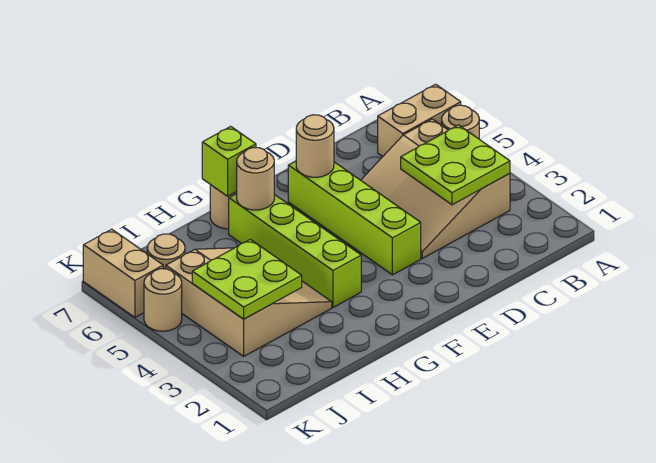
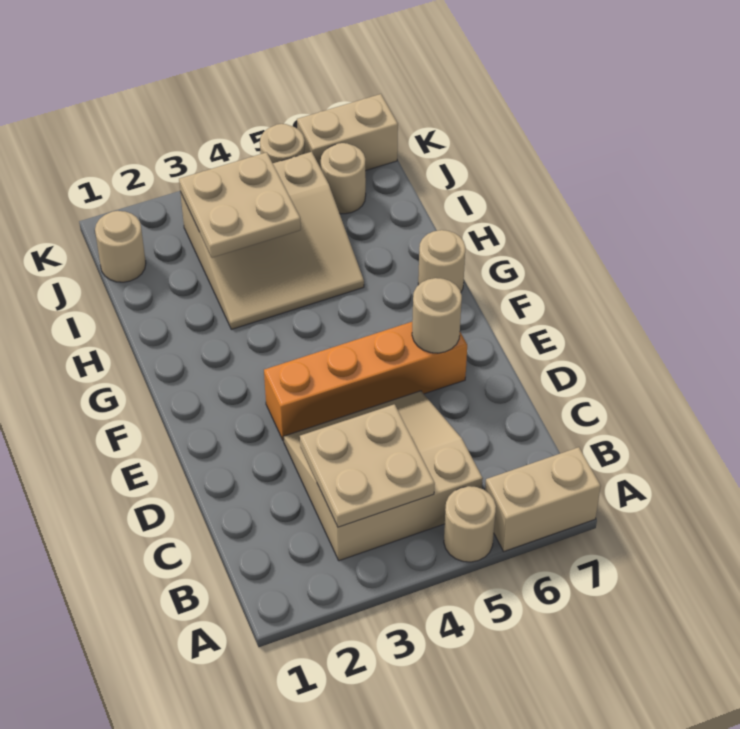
tan brick A6:B6 level 1 -> tan brick A6:A7 level 1
lime plate B3:C4 level 2 -> tan plate B3:C4 level 2
lime brick E3:E6 level 1 -> orange brick E3:E6 level 1
lime brick G3:G6 level 1 -> none
tan round brick G6 level 2 -> tan round brick J1 level 1
lime brick G7 level 2 -> none
lime plate I3:J4 level 2 -> tan plate I3:J4 level 2

